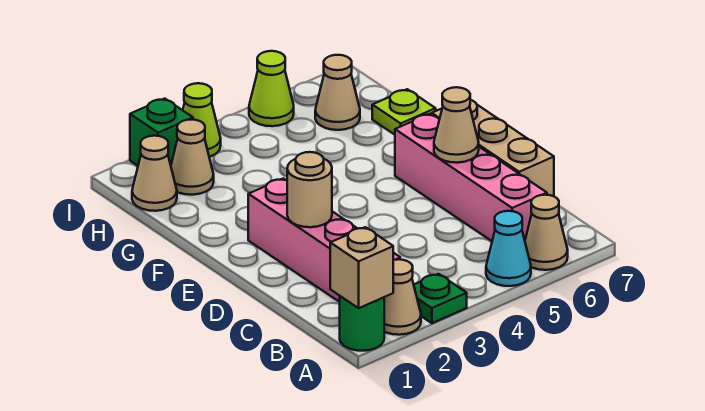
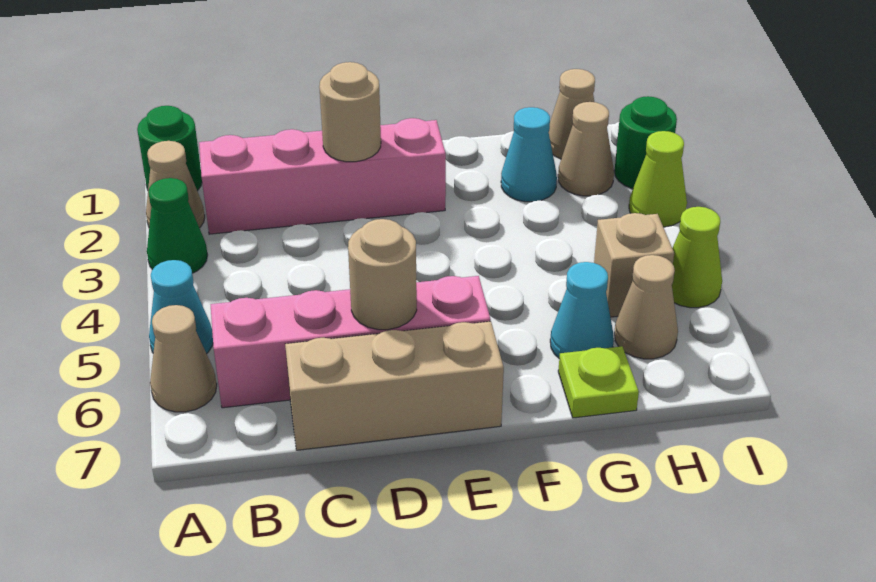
tan brick A1 level 2 -> tan brick H5 level 1
green plate A3 level 1 -> green cone A3 level 1
tan cone D6 level 2 -> tan round brick D6 level 2
none -> cyan cone G2 level 1
none -> cyan cone G6 level 1
green brick I2 level 1 -> green round brick I2 level 1

